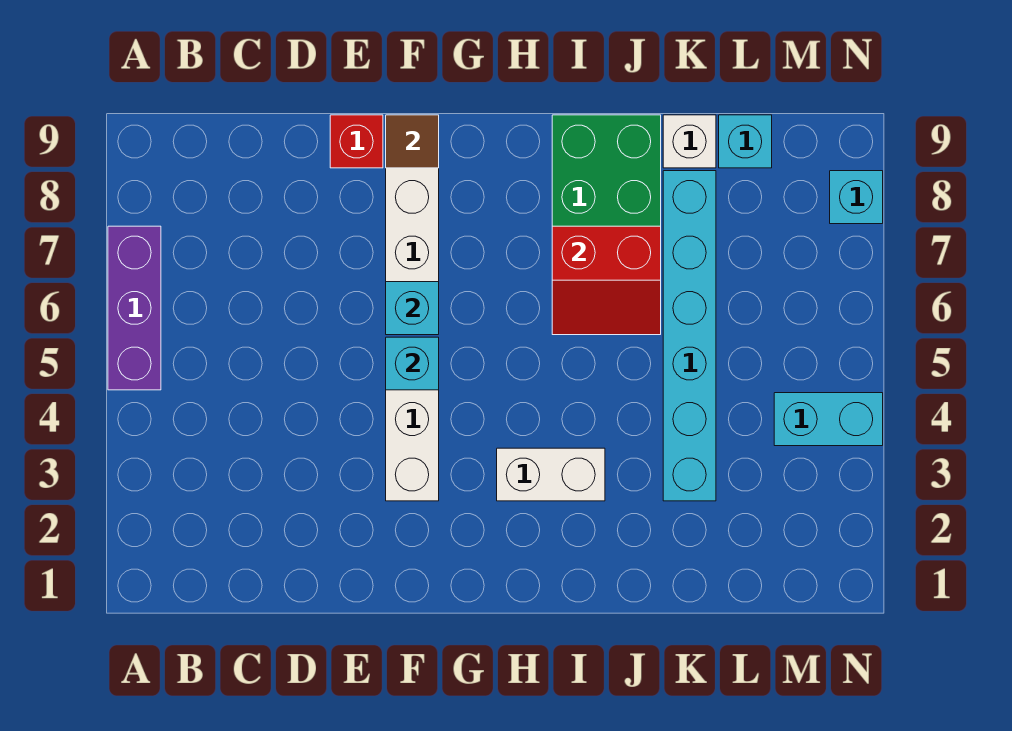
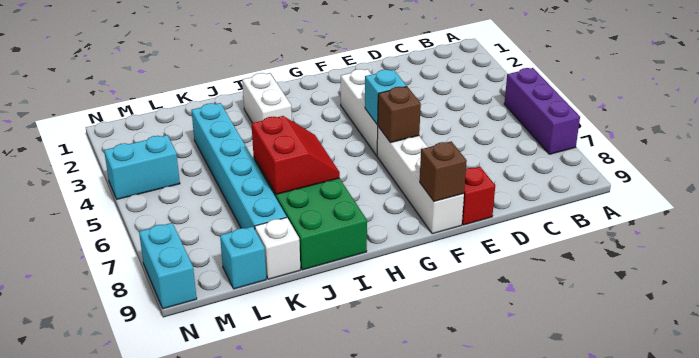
cyan brick F6 level 2 -> brown brick F6 level 2
brown tile F9 level 2 -> brown brick F9 level 2
white brick H3:I3 level 1 -> white brick I2:I3 level 1
red slope I6:J7 level 2 top 7 -> red slope I6:J7 level 2 top J
cyan brick N8 level 1 -> cyan brick N8:N9 level 1

